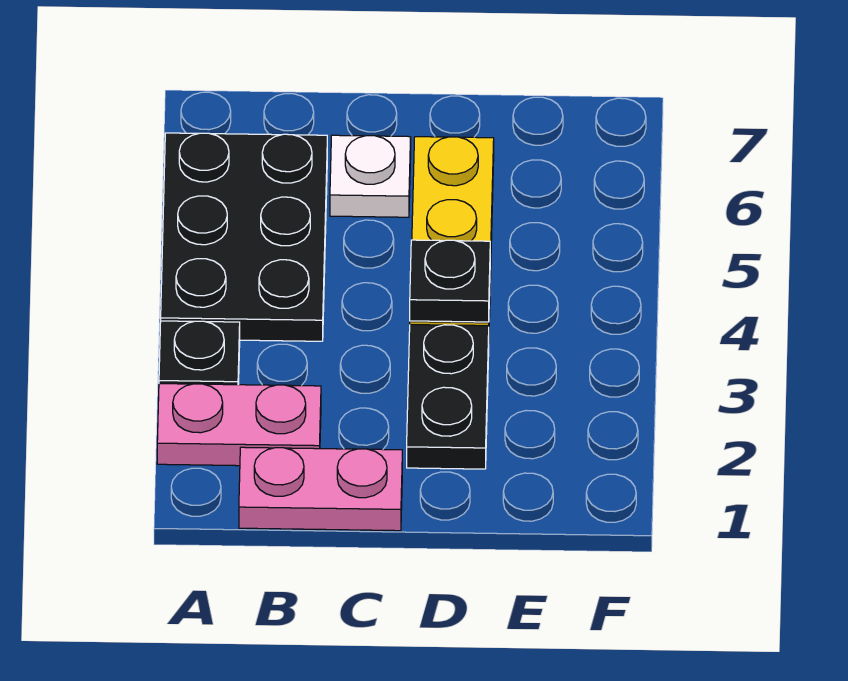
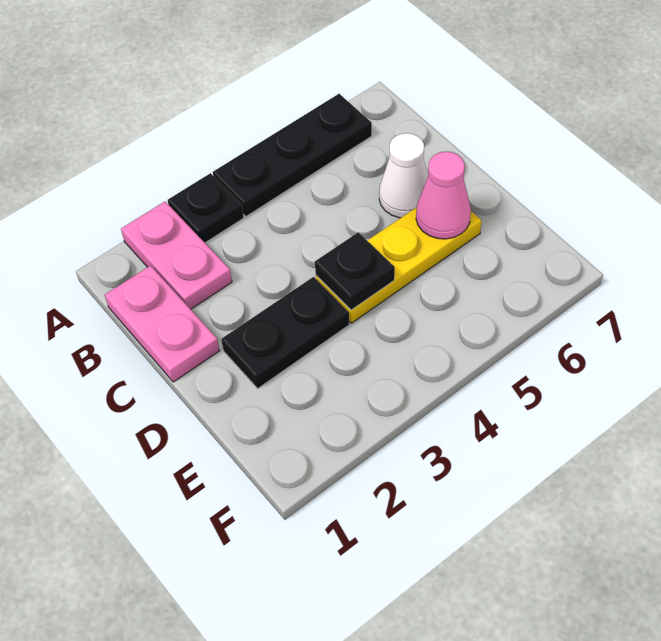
black plate A4:B6 level 1 -> black plate A4:A6 level 1
white plate C6 level 1 -> white cone C6 level 1
none -> pink cone D6 level 2

